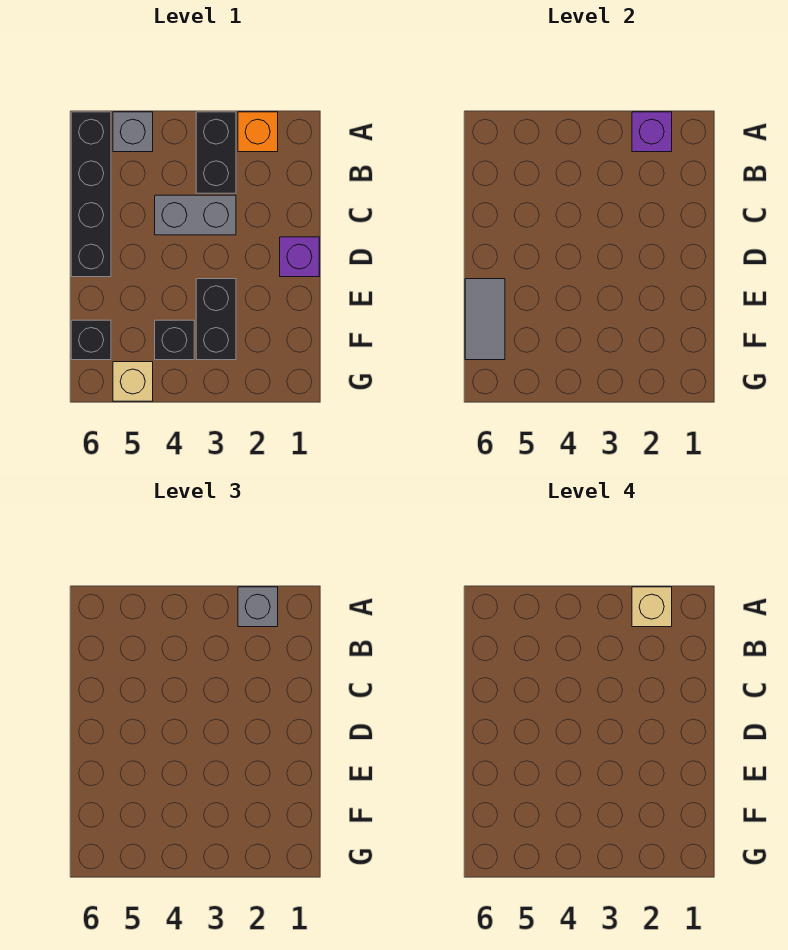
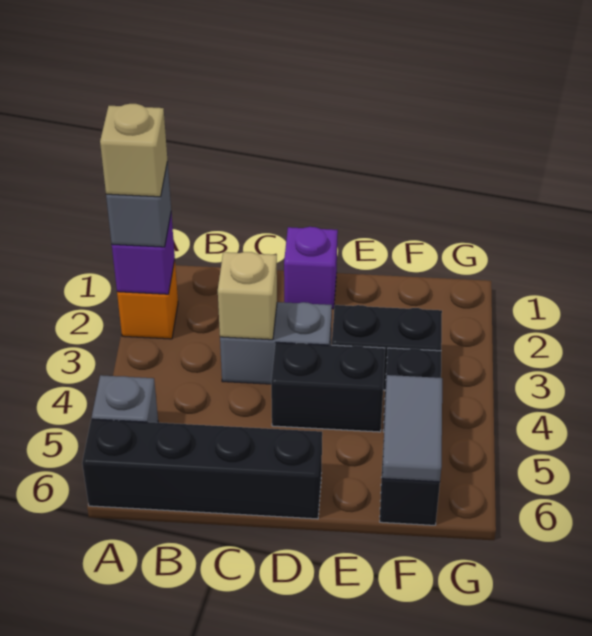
black brick A3:B3 level 1 -> black brick D4:E4 level 1
grey brick C3:C4 level 1 -> grey brick C3:D3 level 1
grey tile E6:F6 level 2 -> grey tile F5:F6 level 2
tan brick G5 level 1 -> tan brick C3 level 2

